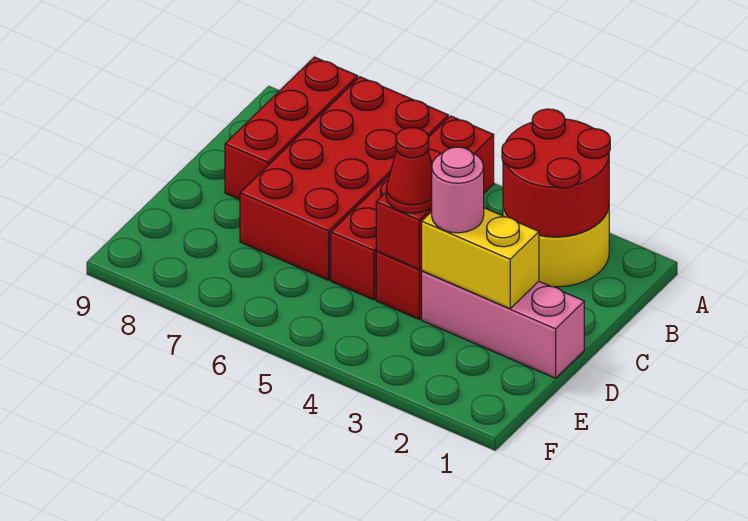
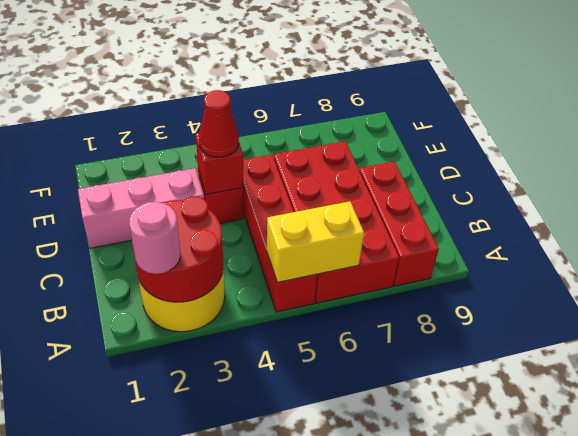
yellow brick D2:D3 level 2 -> yellow brick A5:A6 level 2
pink round brick D3 level 3 -> pink round brick A2 level 3

